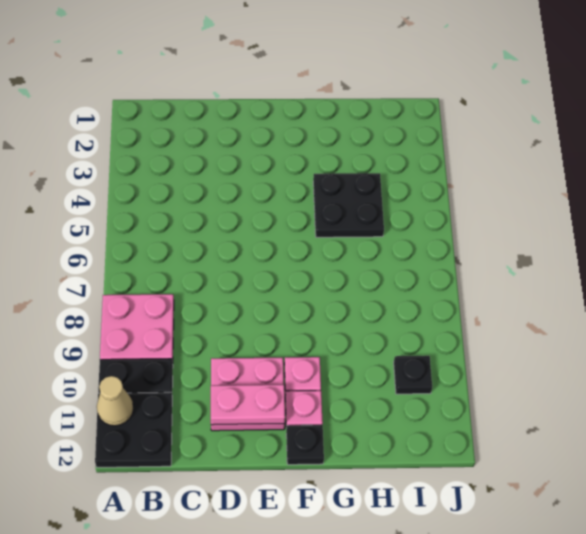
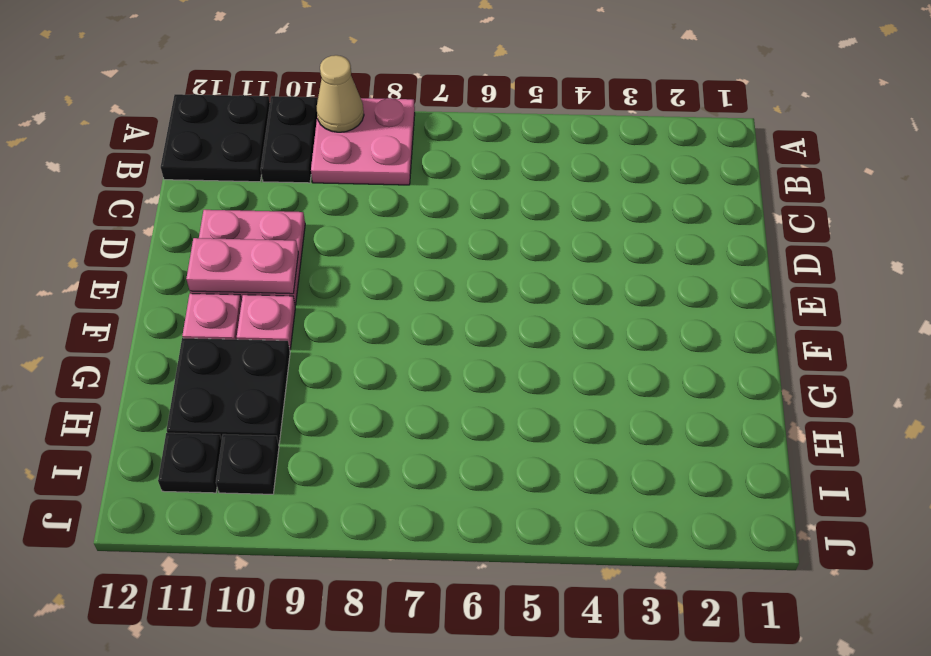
tan cone A11 level 2 -> tan cone A9 level 2
pink plate D11:E11 level 2 -> pink plate E10:E11 level 2
black plate F12 level 1 -> black plate I11 level 1
black plate G4:H5 level 1 -> black plate G10:H11 level 1

